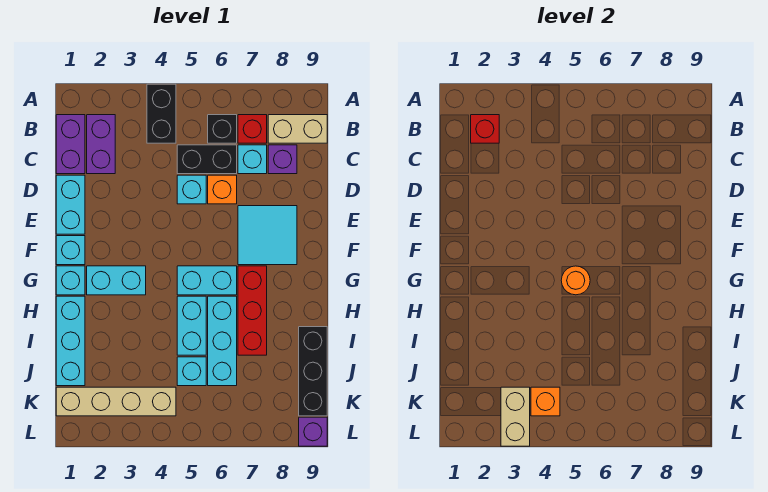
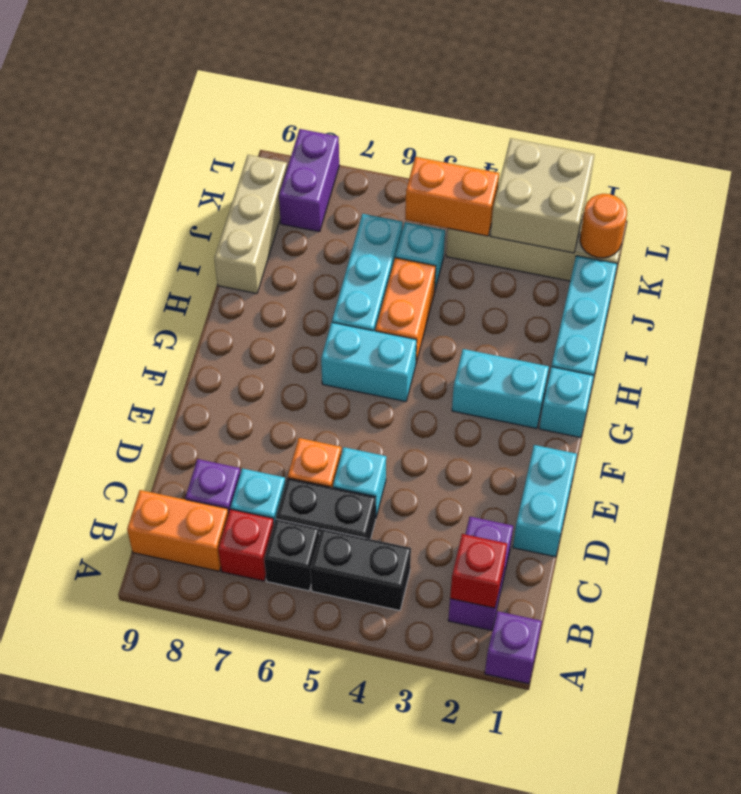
black brick A4:B4 level 1 -> black brick B4:B5 level 1
purple brick B1:C1 level 1 -> purple brick K8:L8 level 1
tan brick B8:B9 level 1 -> orange brick B8:B9 level 1
cyan tile E7:F8 level 1 -> none
cyan brick F1 level 1 -> none
orange round brick G5 level 2 -> orange round brick K1 level 2
red brick G7:I7 level 1 -> none
cyan brick H5:I5 level 1 -> orange brick H5:I5 level 1
black brick I9:K9 level 1 -> tan brick I9:K9 level 1
tan brick K3:L3 level 2 -> tan brick K2:L3 level 2
orange brick K4 level 2 -> orange brick K4:K5 level 2
purple brick L9 level 1 -> purple brick A1 level 1

